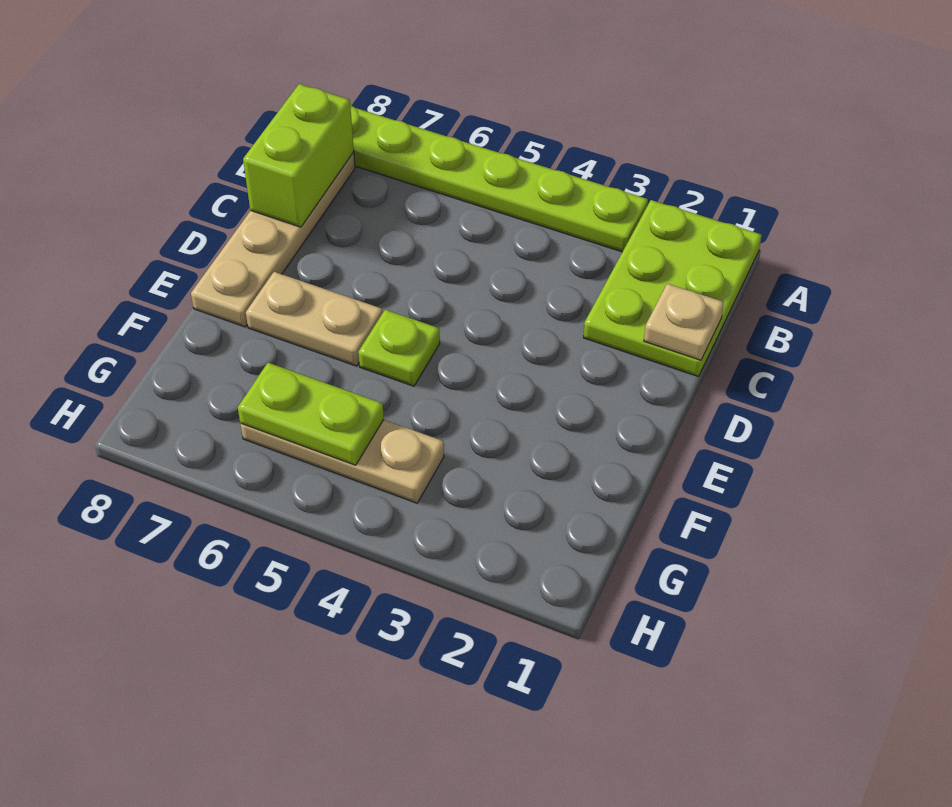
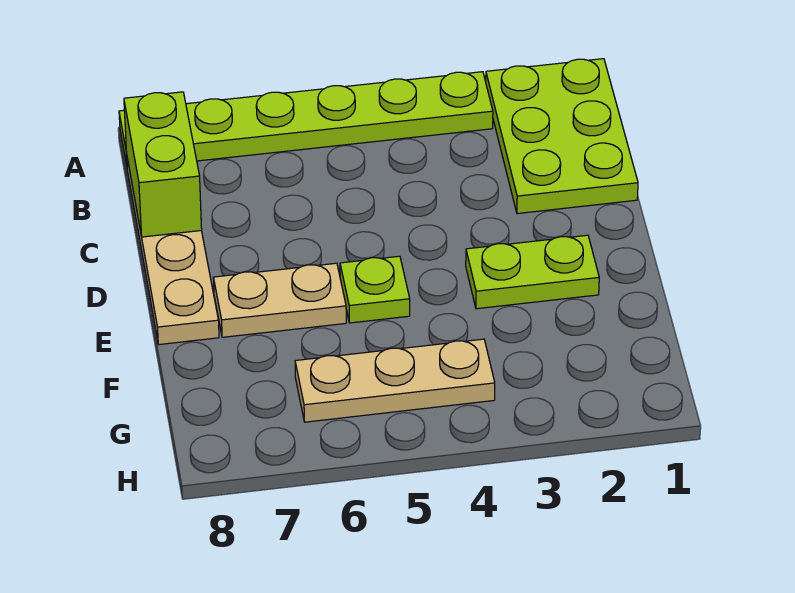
tan plate C1 level 2 -> none
lime plate G5:G6 level 2 -> lime plate E2:E3 level 1

